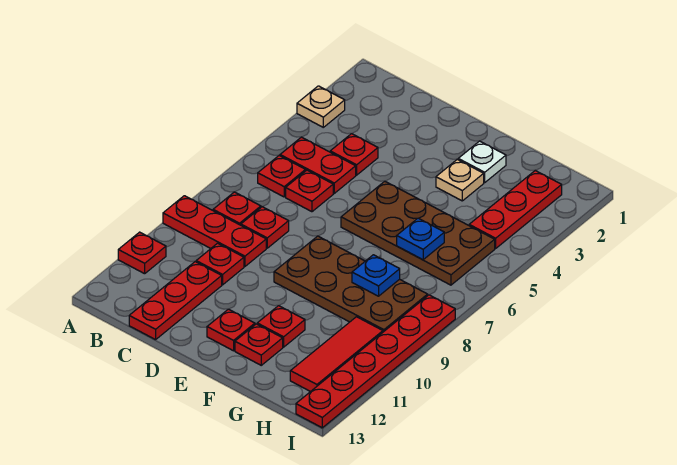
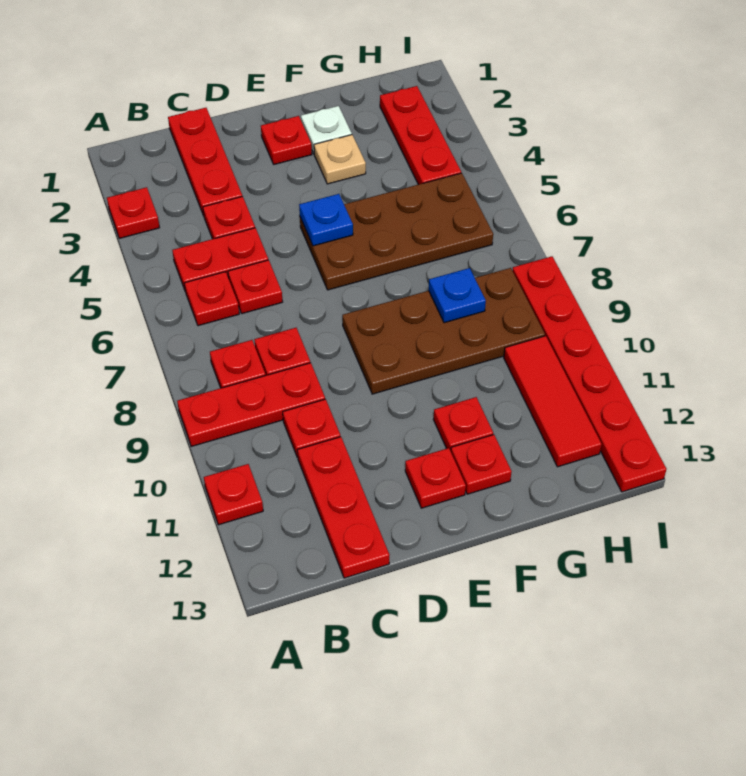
tan plate A3 level 1 -> red plate A3 level 1
none -> red plate C1:C3 level 1
none -> red plate E2 level 1
blue plate G6 level 2 -> blue plate E5 level 2

